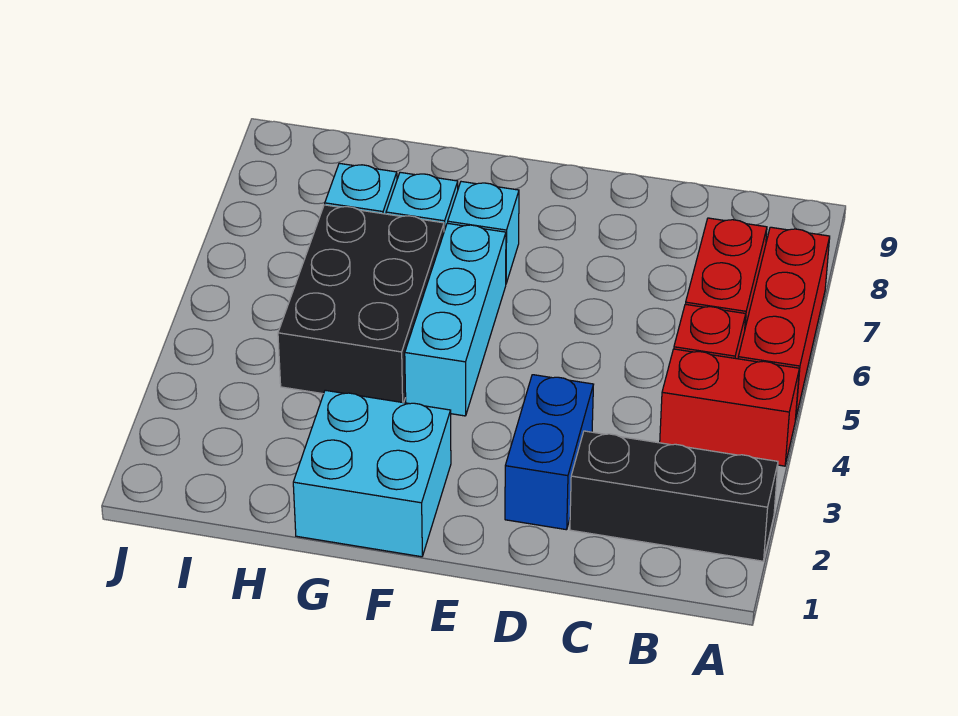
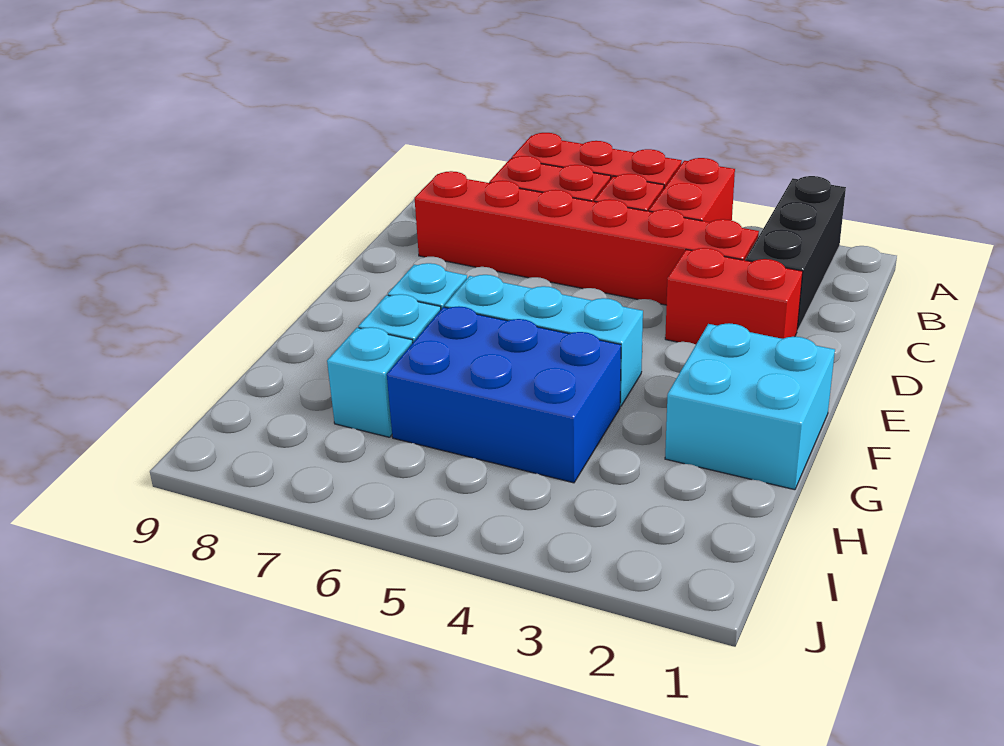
none -> red brick C3:C8 level 1
blue brick D2:D3 level 1 -> red brick D2:D3 level 1
black brick G4:H6 level 1 -> blue brick G4:H6 level 1

